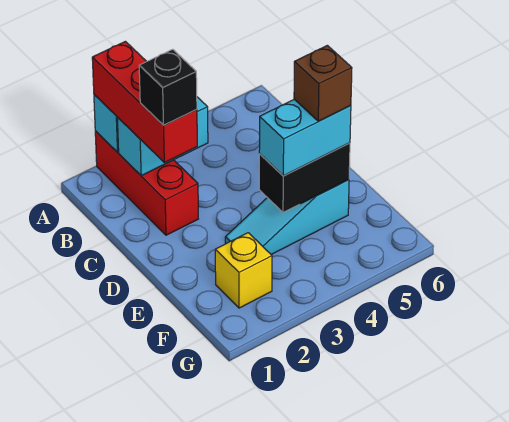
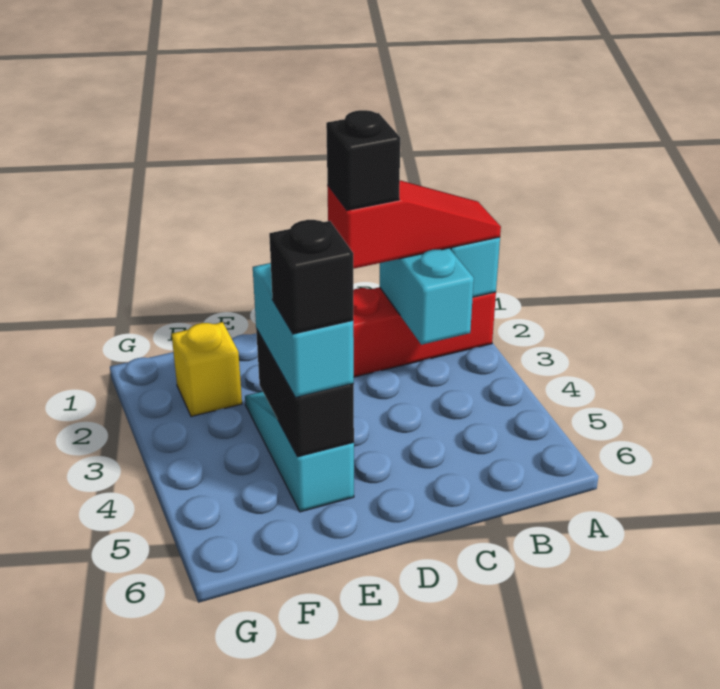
red brick A2:C2 level 3 -> red slope A2:C2 level 3 top C
brown brick E5 level 4 -> black brick E5 level 4

